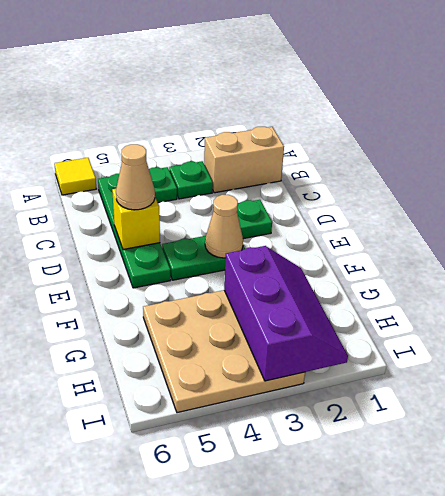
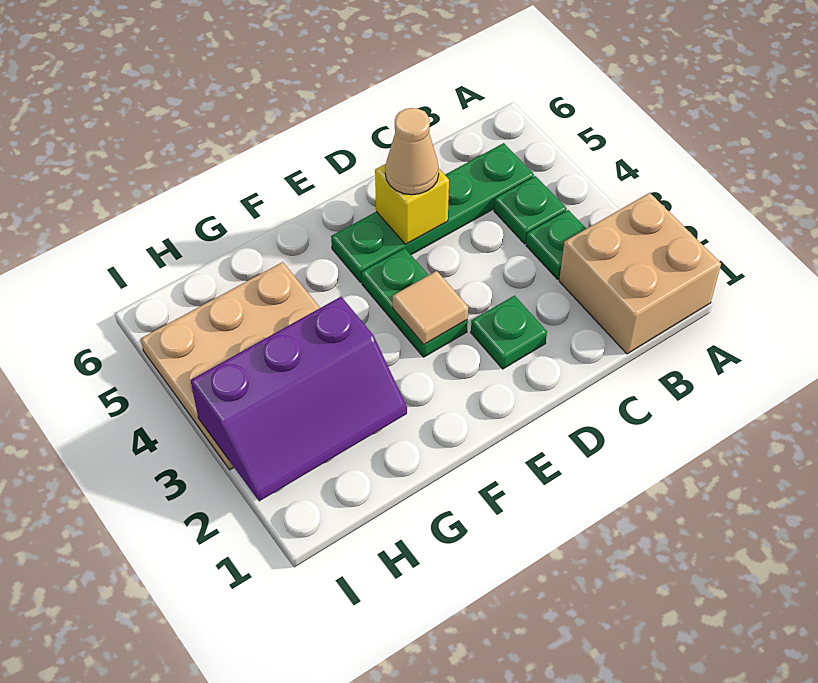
yellow tile A6 level 1 -> none
tan brick B1:B2 level 1 -> tan brick A1:B2 level 1
tan cone E3 level 2 -> tan tile E3 level 2

